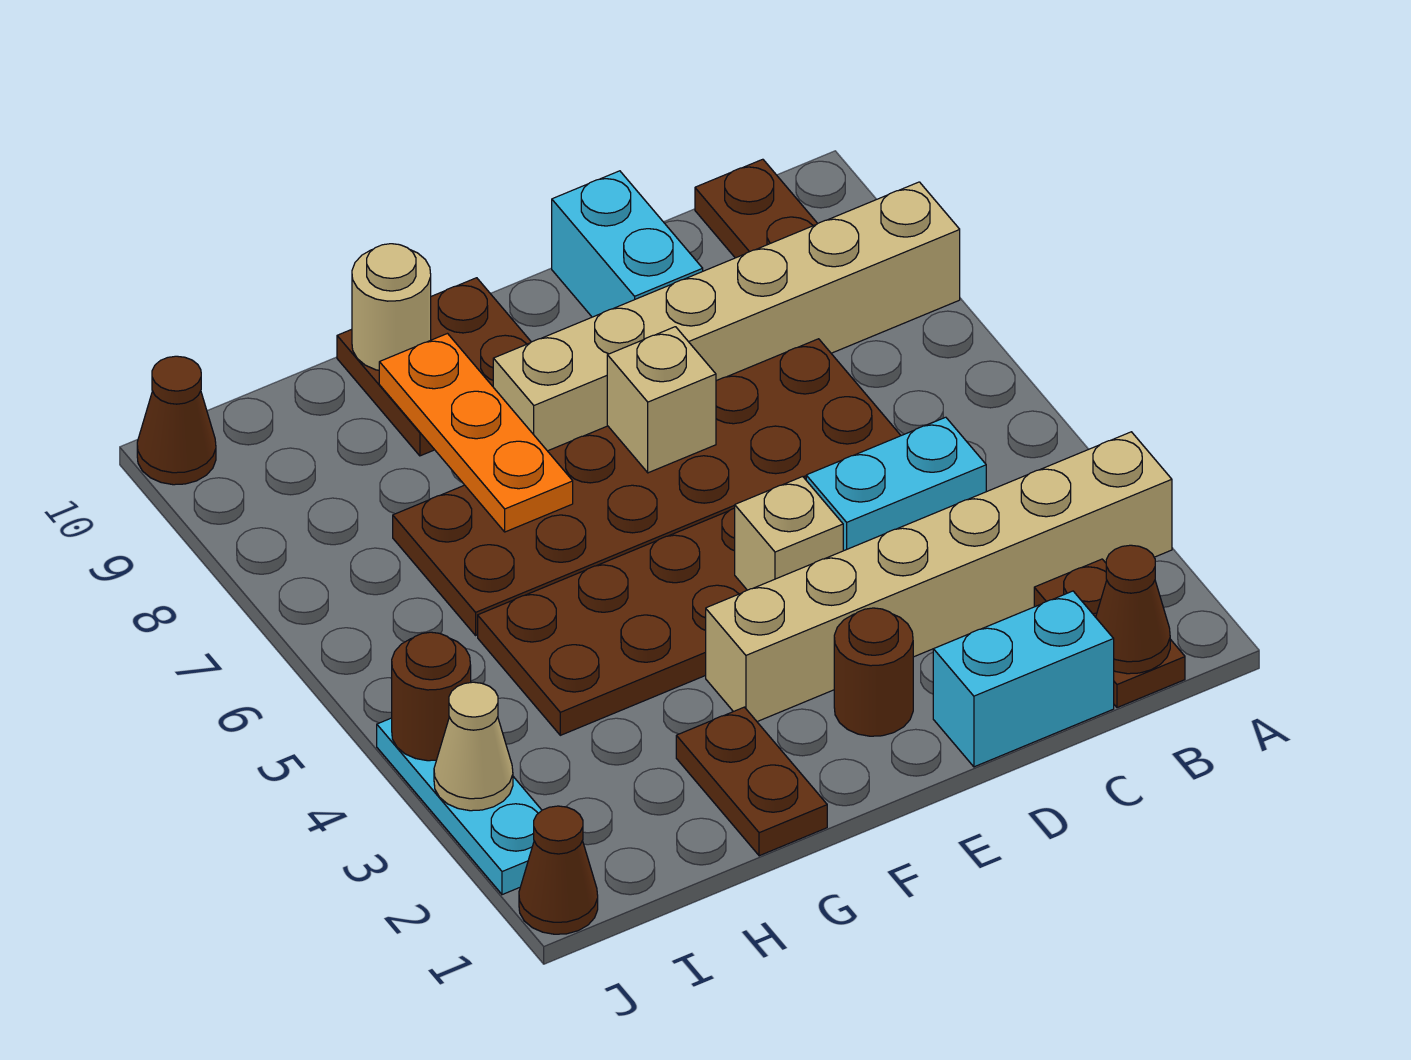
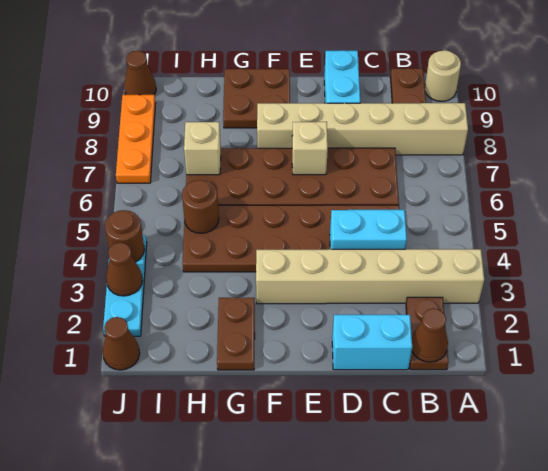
brown round brick E2 level 1 -> brown round brick H5 level 2
tan brick E4 level 2 -> tan brick H7 level 2
orange plate G7:G9 level 2 -> orange plate J7:J9 level 1
tan round brick G10 level 2 -> tan round brick A10 level 1
tan cone J3 level 2 -> brown cone J3 level 2

